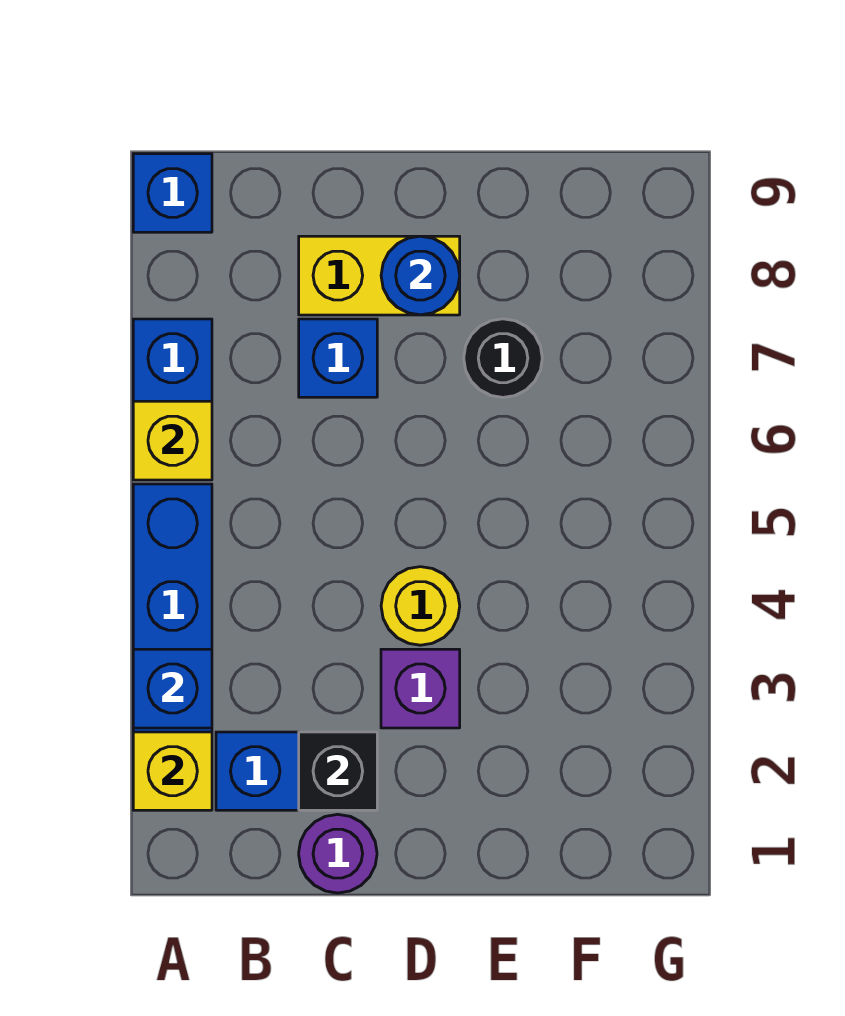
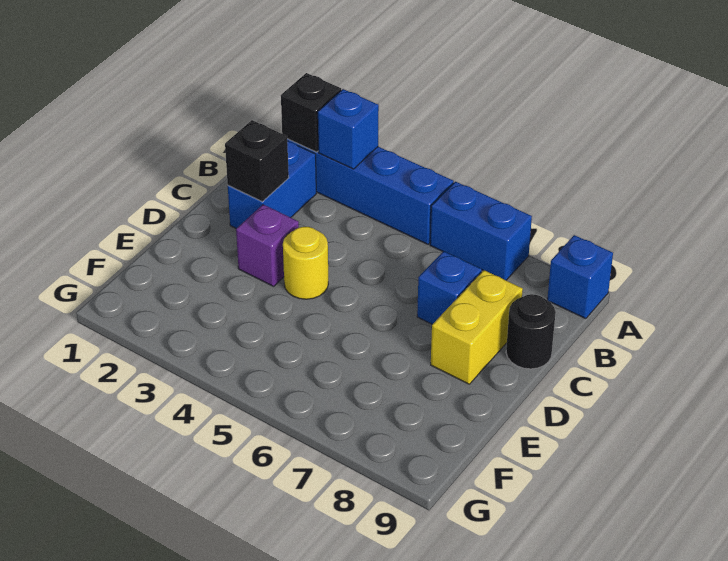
yellow brick A2 level 2 -> black brick A2 level 2
yellow brick A6 level 2 -> none
purple round brick C1 level 1 -> none
blue round brick D8 level 2 -> none
black round brick E7 level 1 -> black round brick C9 level 1

